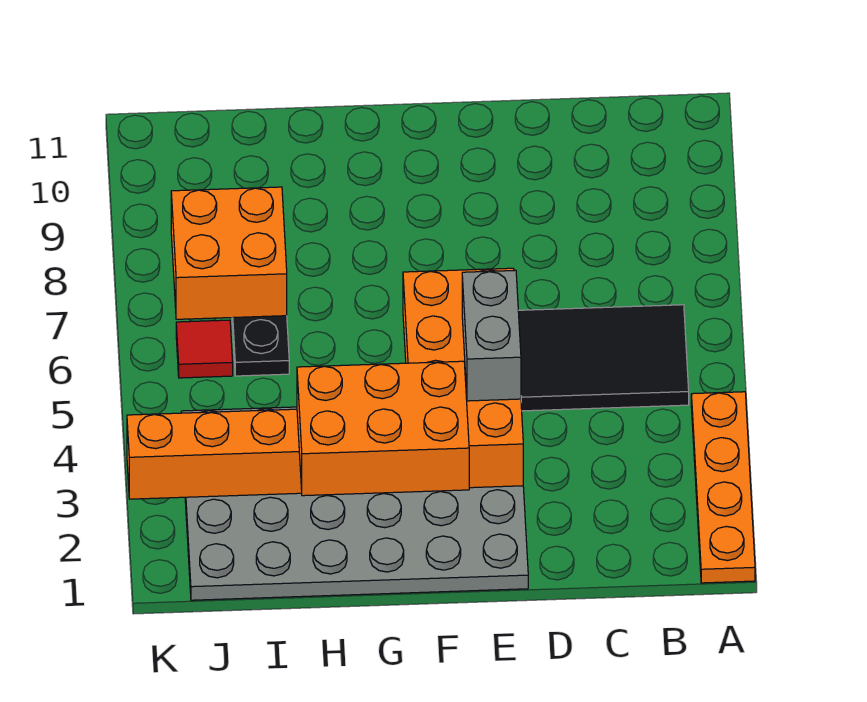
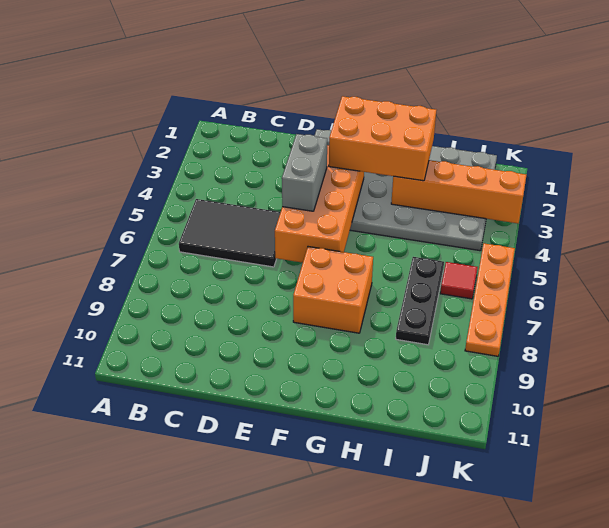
orange plate A1:A4 level 1 -> orange plate K5:K8 level 1
orange brick I7:J8 level 2 -> orange brick F7:G8 level 1

